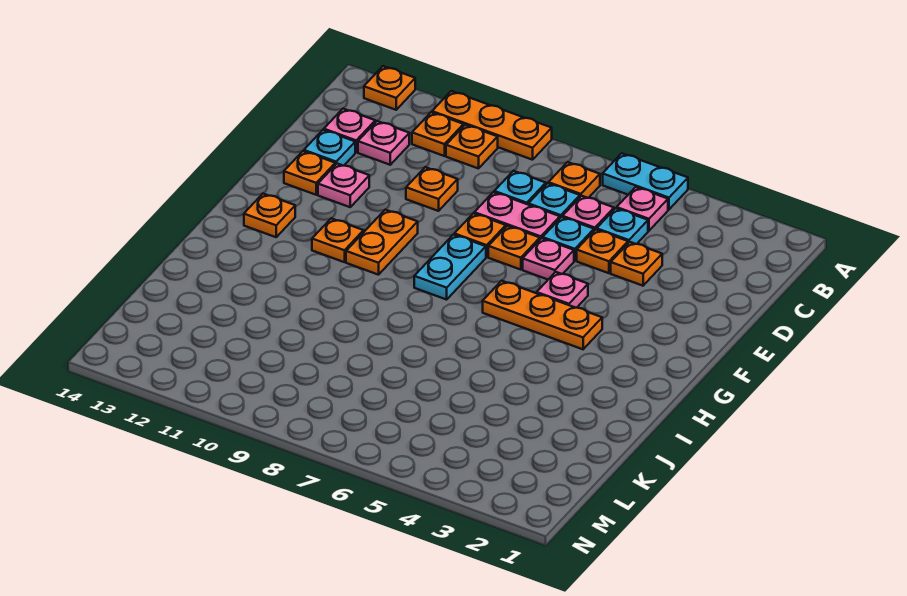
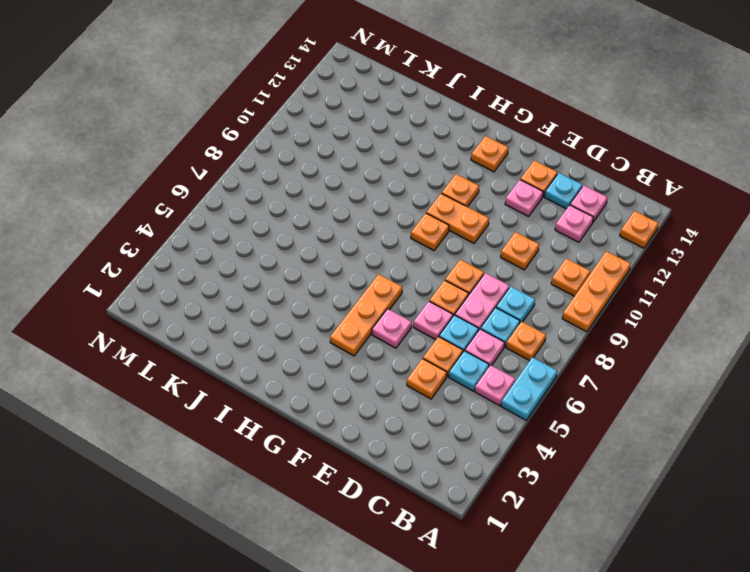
orange plate B11 level 1 -> orange plate G9 level 1
cyan plate F8:G8 level 1 -> none

